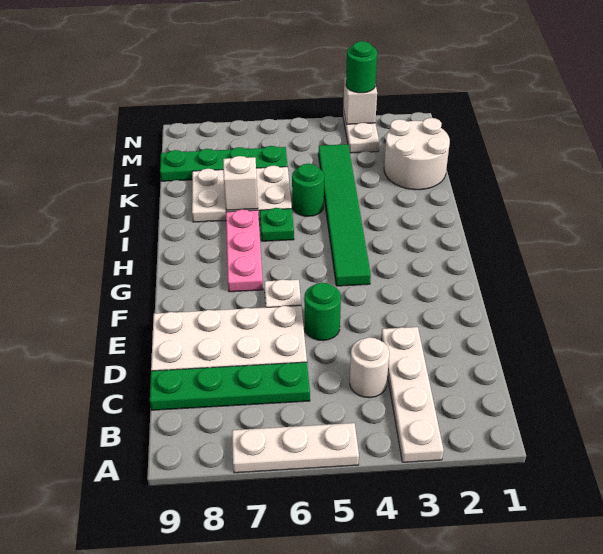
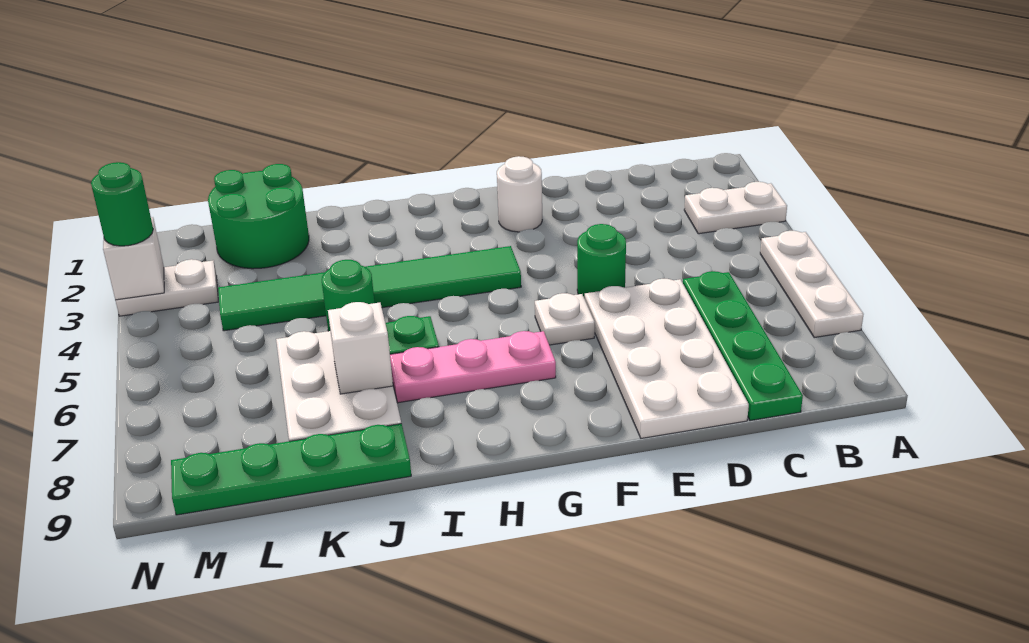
white plate A3:D3 level 1 -> white plate A3:B3 level 1
white round brick C4 level 1 -> white round brick F2 level 1
white round brick K1:L2 level 1 -> green round brick K1:L2 level 1
green plate L6:L9 level 1 -> green plate J9:M9 level 1

